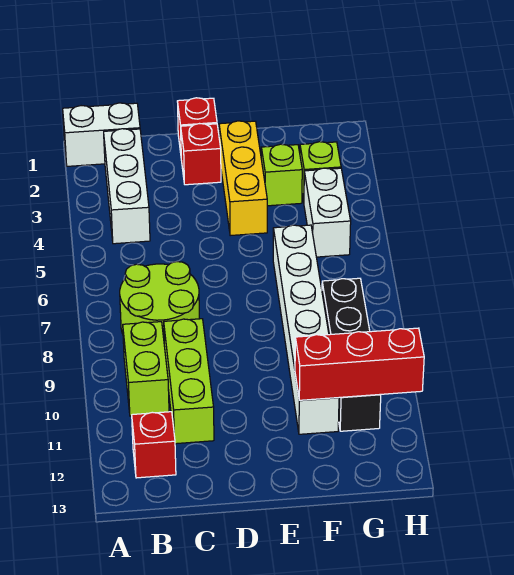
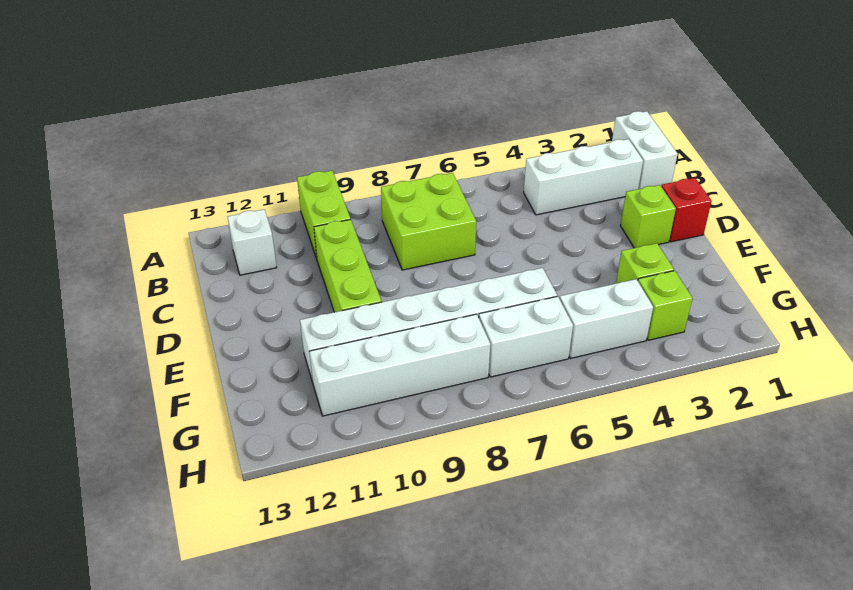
lime round brick B7:C8 level 1 -> lime brick B7:C8 level 1
lime brick B9:B10 level 1 -> lime brick A10:B10 level 1
red brick B12 level 1 -> white brick B12 level 1
lime brick C9:C11 level 1 -> lime brick C10:E10 level 1
red brick D2 level 1 -> lime brick D2 level 1
yellow brick E2:E4 level 1 -> none
red brick F11:H11 level 2 -> none
none -> white brick G6:G7 level 1
black brick G8:G11 level 1 -> white brick G8:G11 level 1

